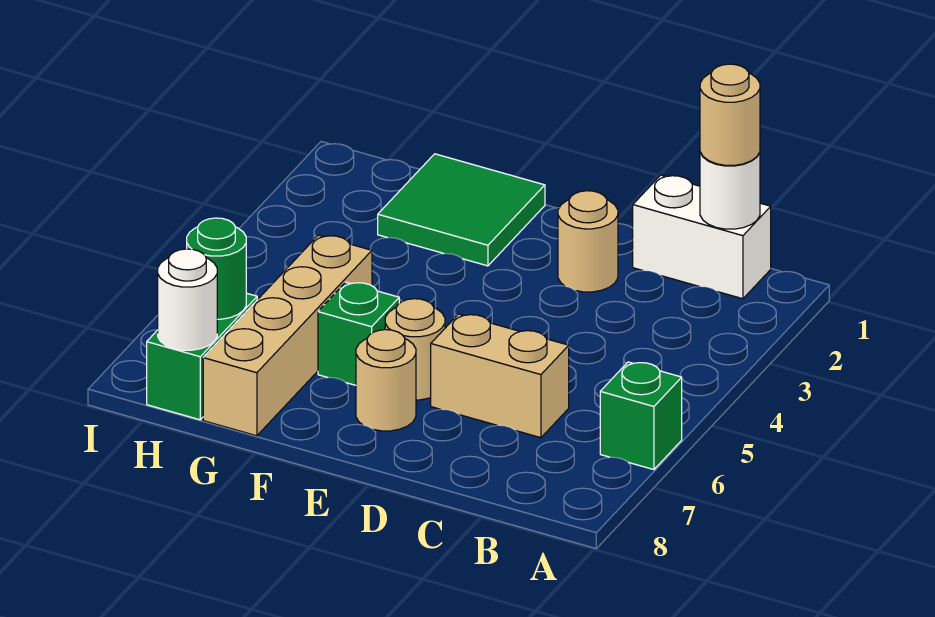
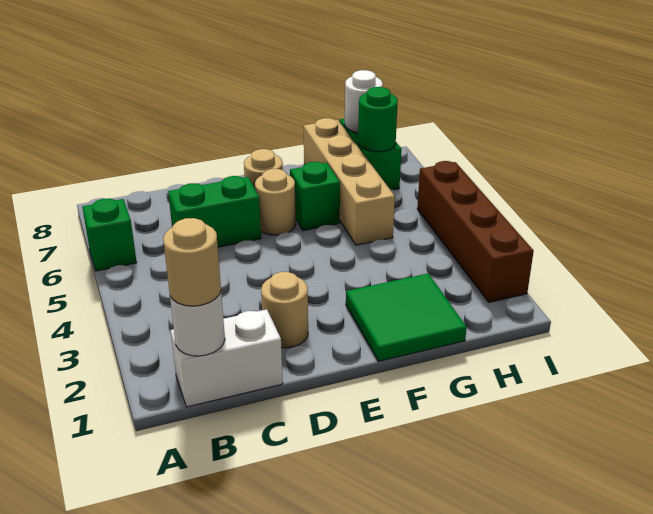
tan brick C6:D6 level 1 -> green brick C6:D6 level 1
none -> brown brick I2:I5 level 1

